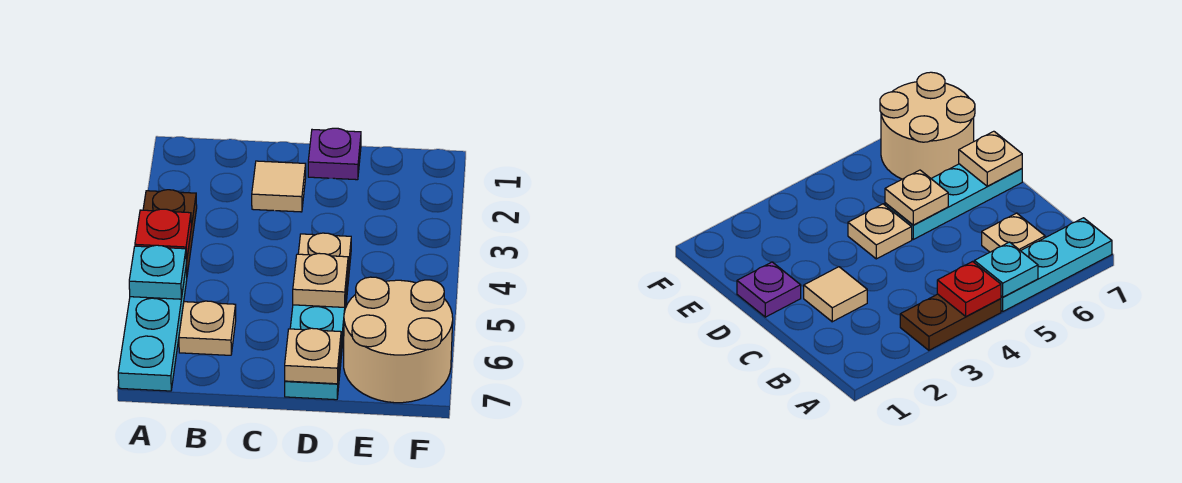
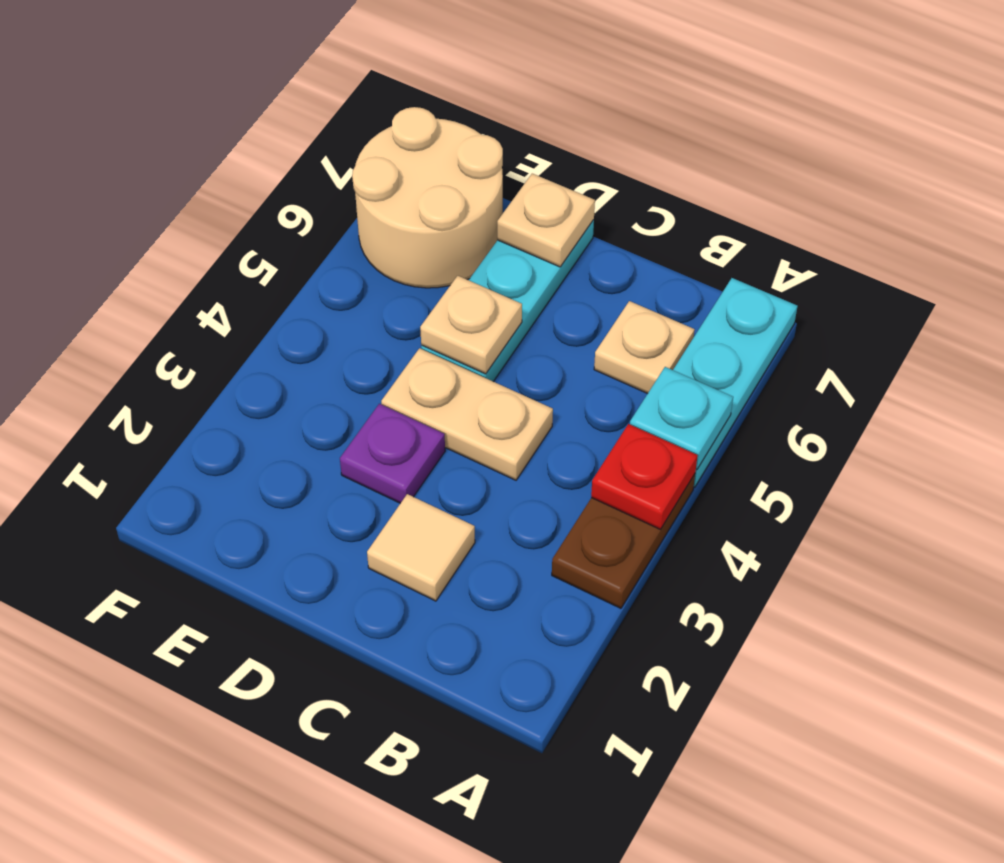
purple plate D1 level 1 -> purple plate D3 level 1
tan plate D4 level 1 -> tan plate C4:D4 level 1

